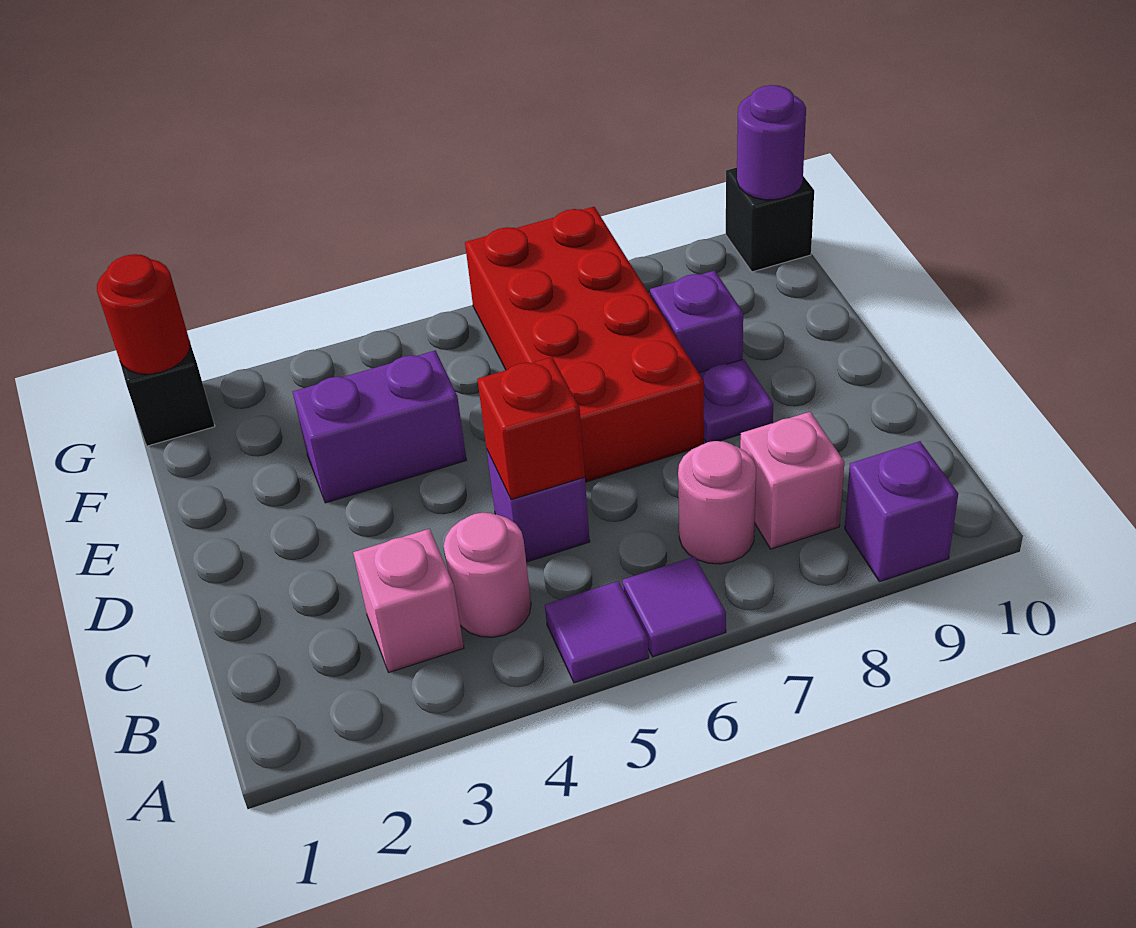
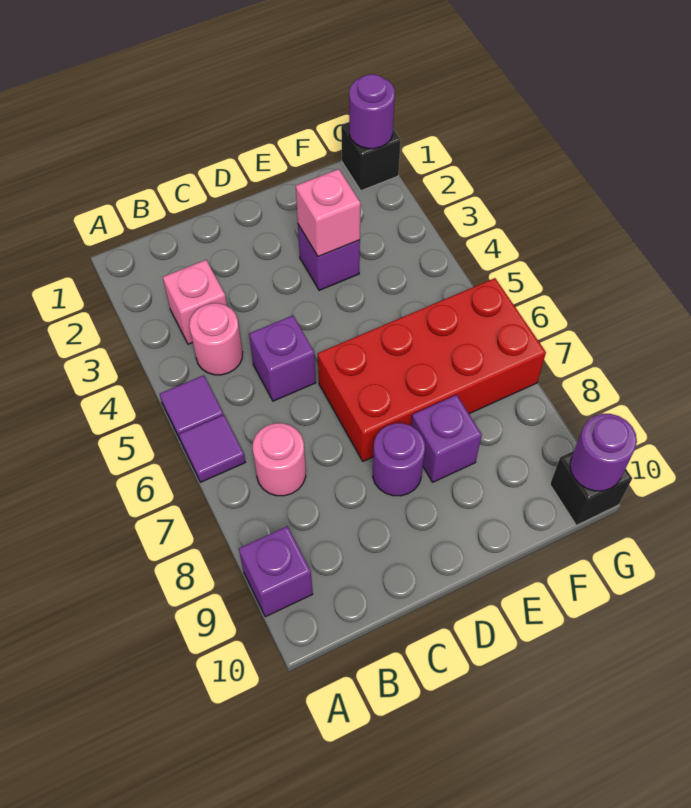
pink brick B8 level 1 -> pink brick E3 level 2
red brick C5 level 2 -> none
purple plate D8 level 1 -> purple round brick D8 level 1
purple brick E3:E4 level 1 -> purple brick E3 level 1
red round brick G1 level 2 -> purple round brick G1 level 2

